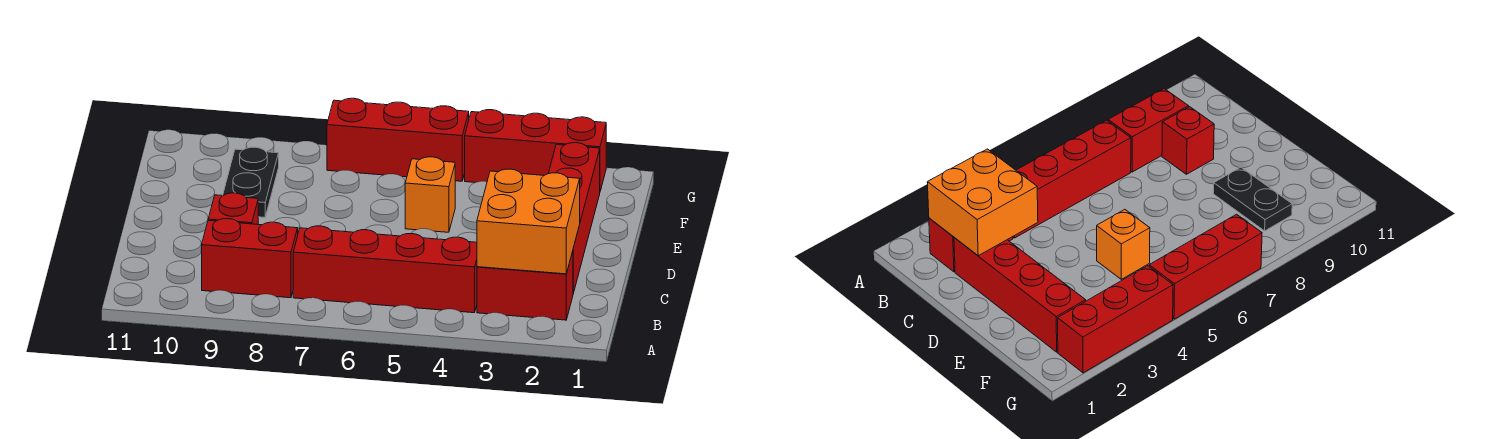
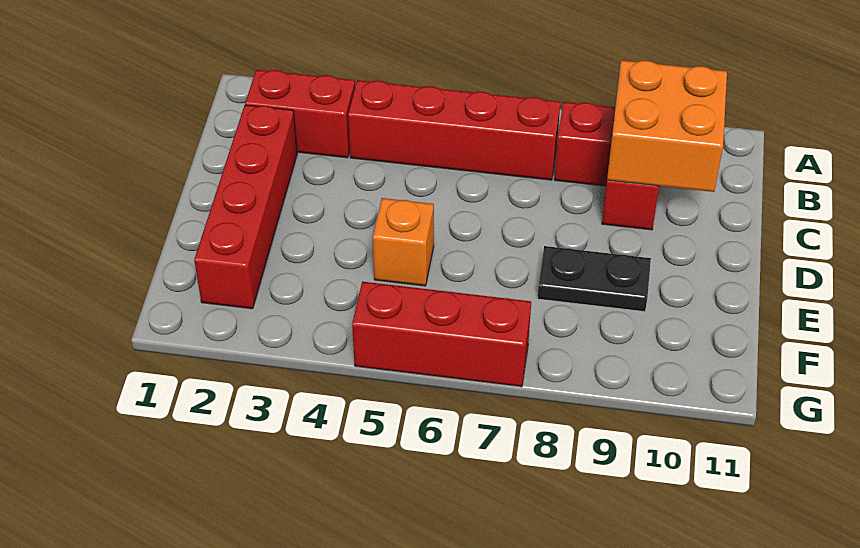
orange brick B2:C3 level 2 -> orange brick B9:C10 level 2
black plate E9:F9 level 1 -> black plate E8:E9 level 1
red brick G2:G4 level 1 -> none

